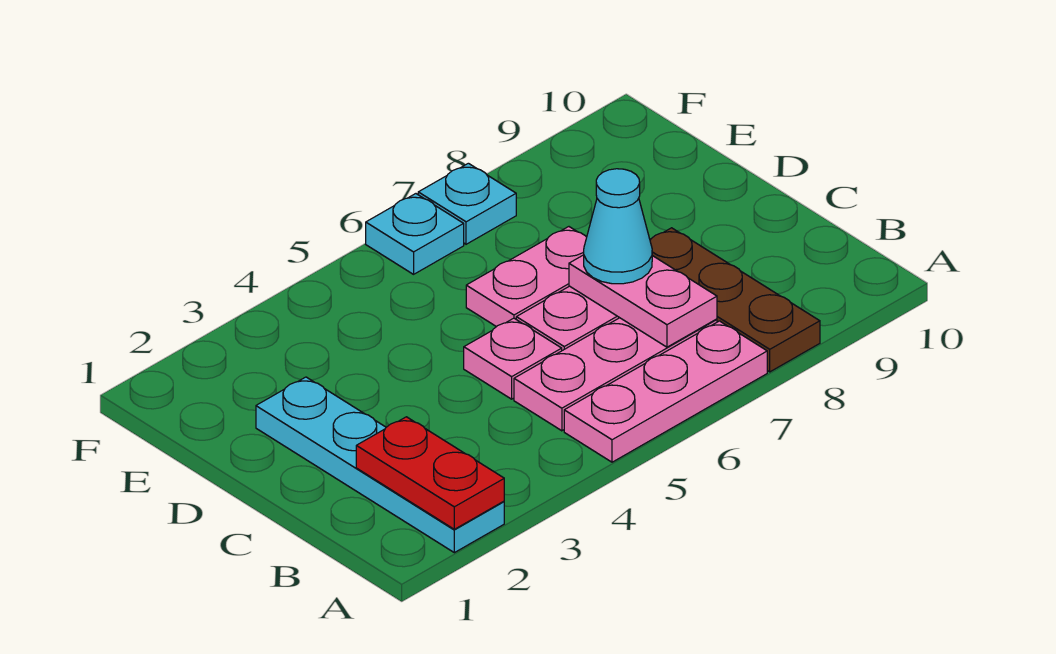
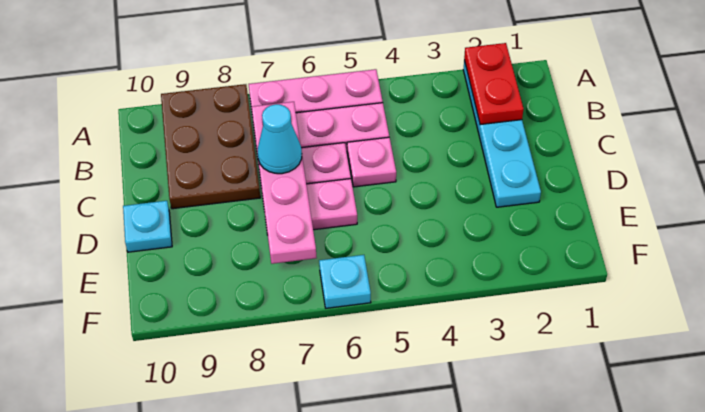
brown plate A8:C8 level 1 -> brown plate A8:C9 level 1
pink plate B7:C7 level 2 -> pink plate B7:E7 level 2
cyan plate F7 level 1 -> cyan plate D10 level 1

